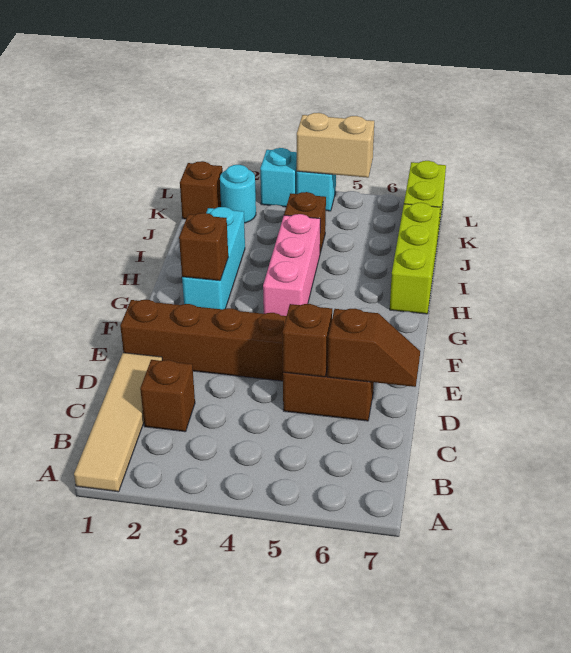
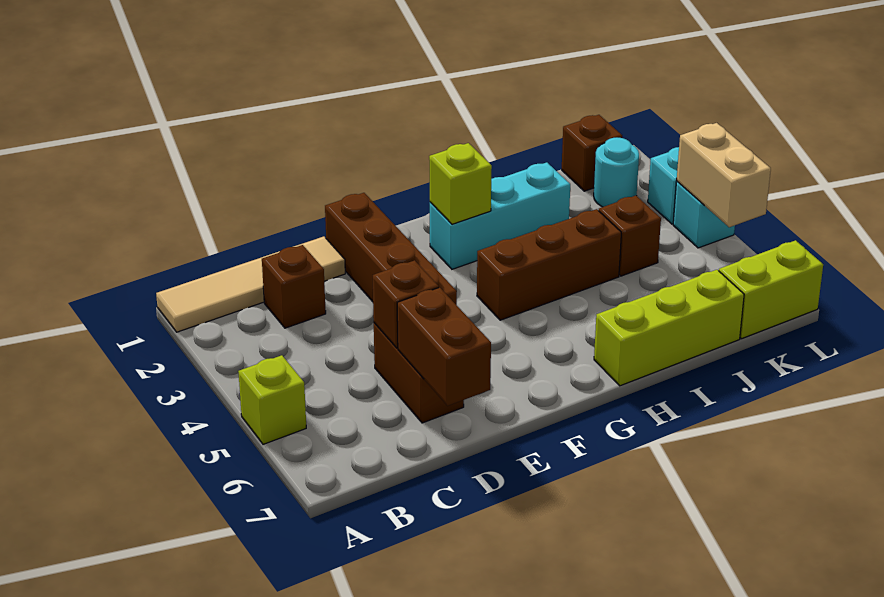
none -> lime brick A5 level 1
brown slope D6:D7 level 2 top 6 -> brown brick D6:D7 level 2
brown brick G2 level 2 -> lime brick G2 level 2
pink brick G4:I4 level 1 -> brown brick G4:I4 level 1

